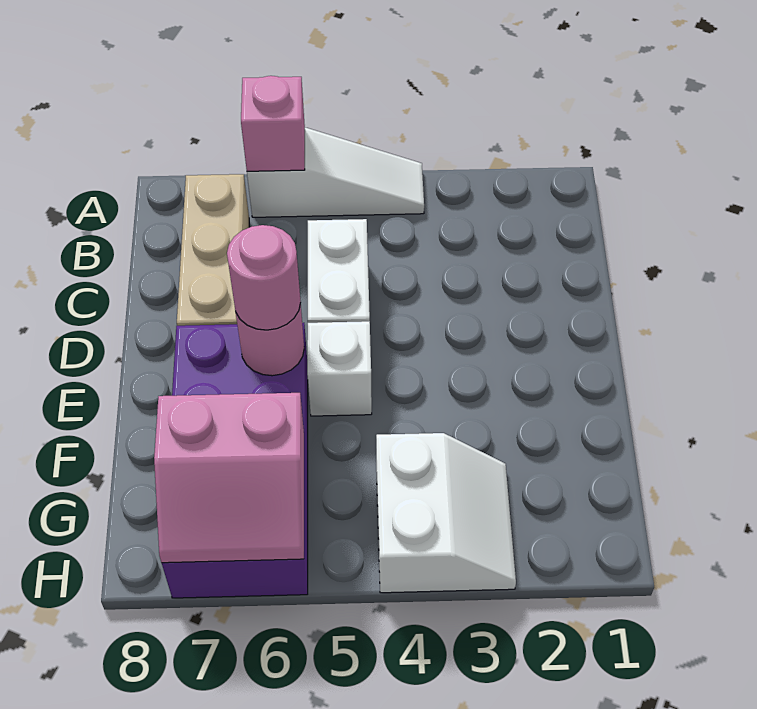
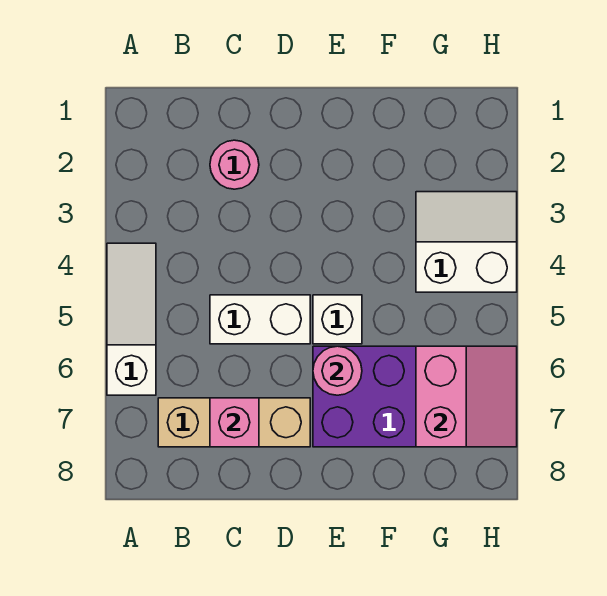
pink brick A6 level 2 -> pink brick C7 level 2
pink round brick E6 level 3 -> pink round brick C2 level 1

